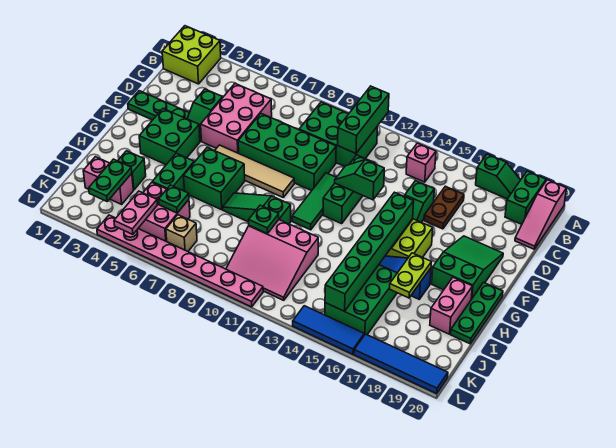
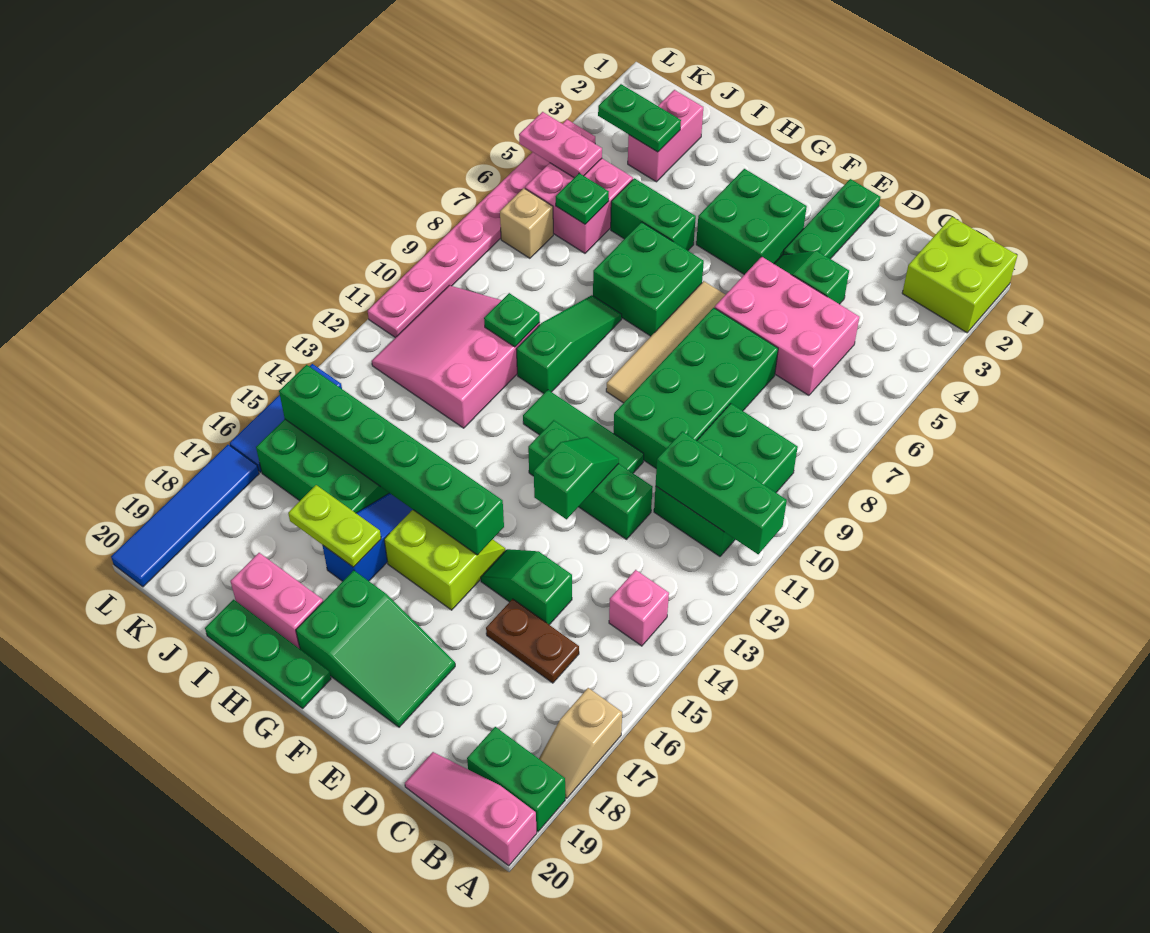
green slope A17:A18 level 1 top 17 -> tan slope A17:A18 level 1 top 17
green brick I3 level 1 -> none

